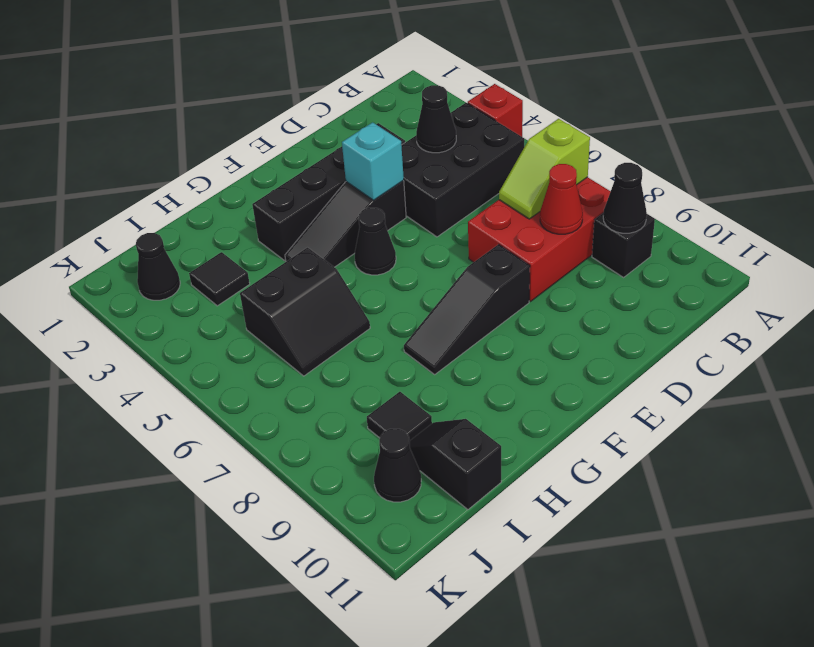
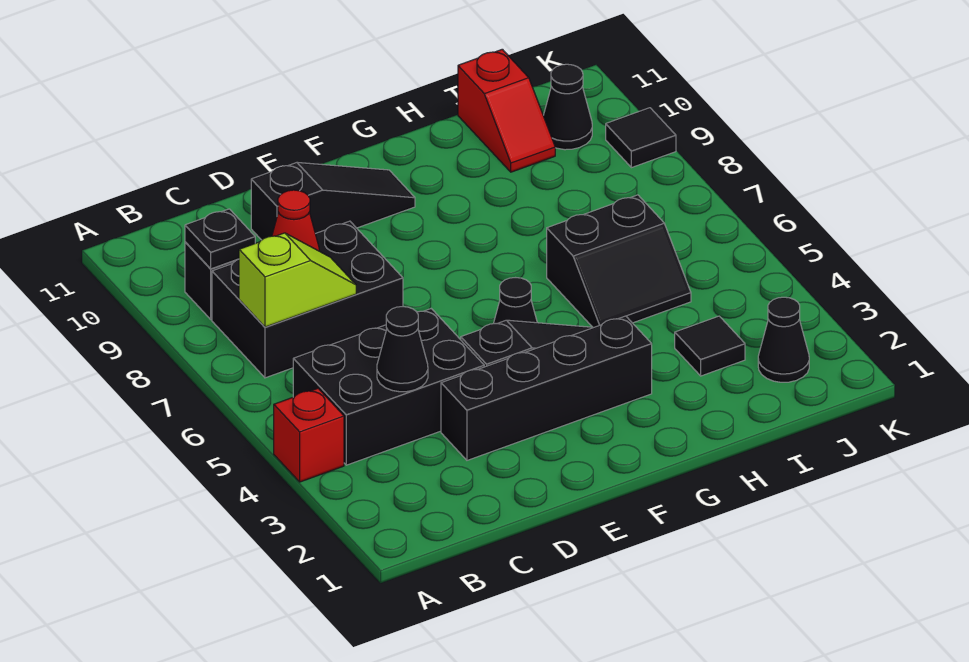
red brick B7:D8 level 1 -> black brick B7:D8 level 1
black cone B9 level 2 -> black plate B9 level 2
cyan brick E4 level 2 -> none
black slope E8:G8 level 1 top E -> black slope D10:F10 level 1 top D
black slope H5:I6 level 1 top 5 -> black slope H5:I6 level 1 top 6
black tile I9 level 1 -> black tile K9 level 1
black slope I10:I11 level 1 top 11 -> red slope I10:I11 level 1 top 11

